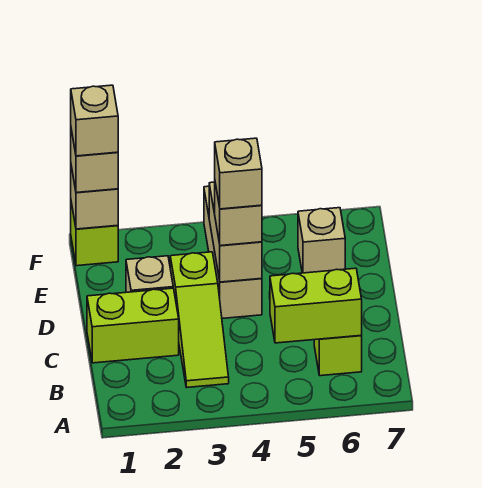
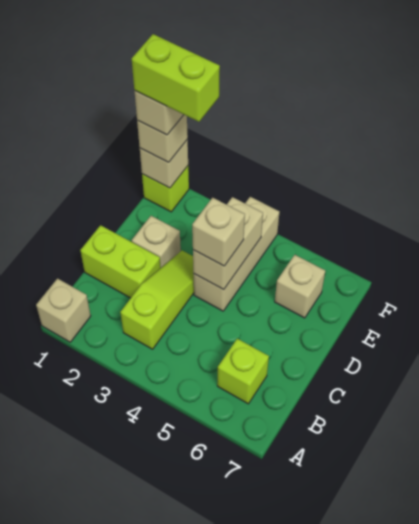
lime slope B3:D3 level 1 top D -> lime slope B3:D3 level 1 top B
lime brick B5:B6 level 2 -> lime brick F1:F2 level 5
tan brick D4 level 4 -> tan brick A1 level 1

